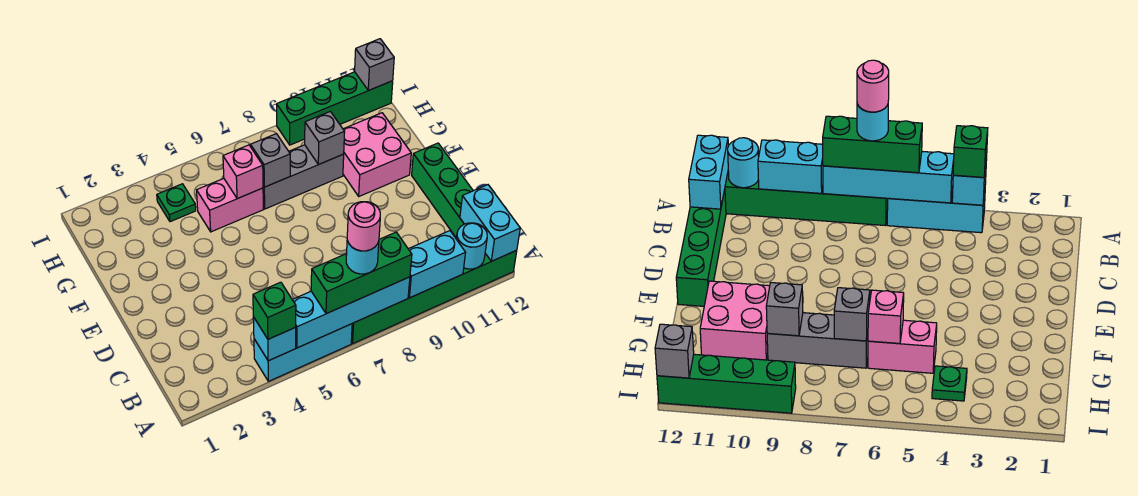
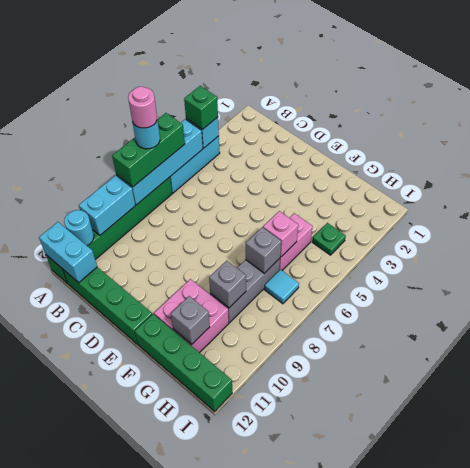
none -> cyan tile H7 level 1
green brick I9:I12 level 1 -> green brick F12:I12 level 1
grey brick I12 level 2 -> grey brick G11 level 2

